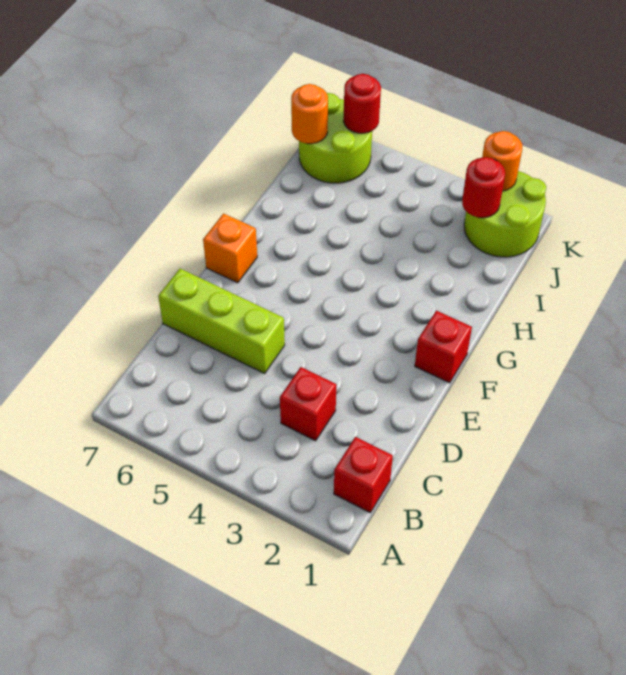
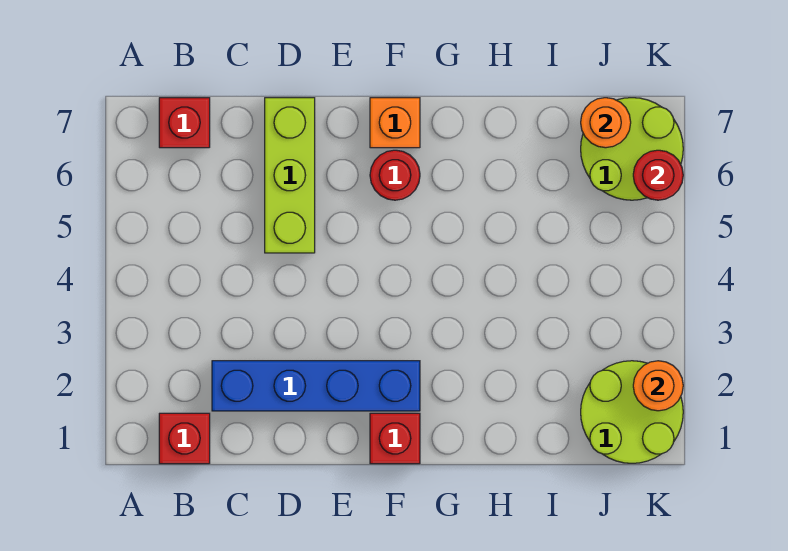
none -> blue brick C2:F2 level 1
red brick C3 level 1 -> red brick B7 level 1
red round brick J2 level 2 -> red round brick F6 level 1

